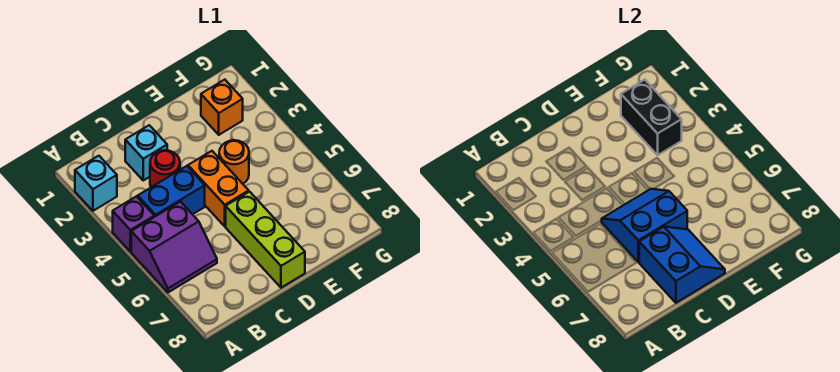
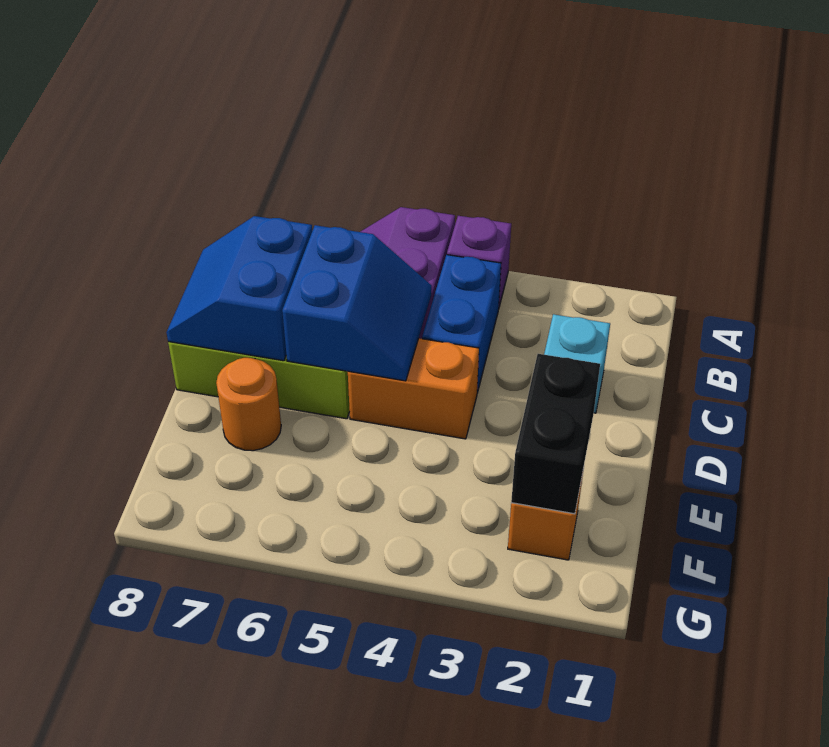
cyan brick A2 level 1 -> none
red round brick C3 level 1 -> none
blue slope C7:D8 level 2 top C -> blue slope C7:D8 level 2 top 7
orange round brick E4 level 1 -> orange round brick E7 level 1
black brick F2:F3 level 2 -> black brick E2:F2 level 2

